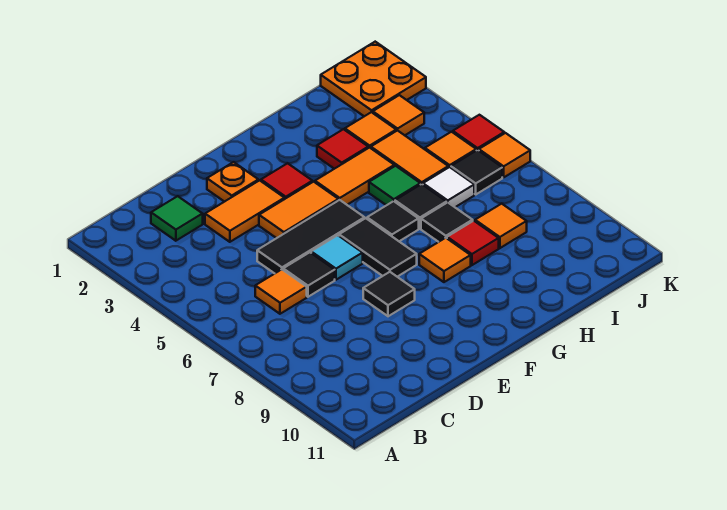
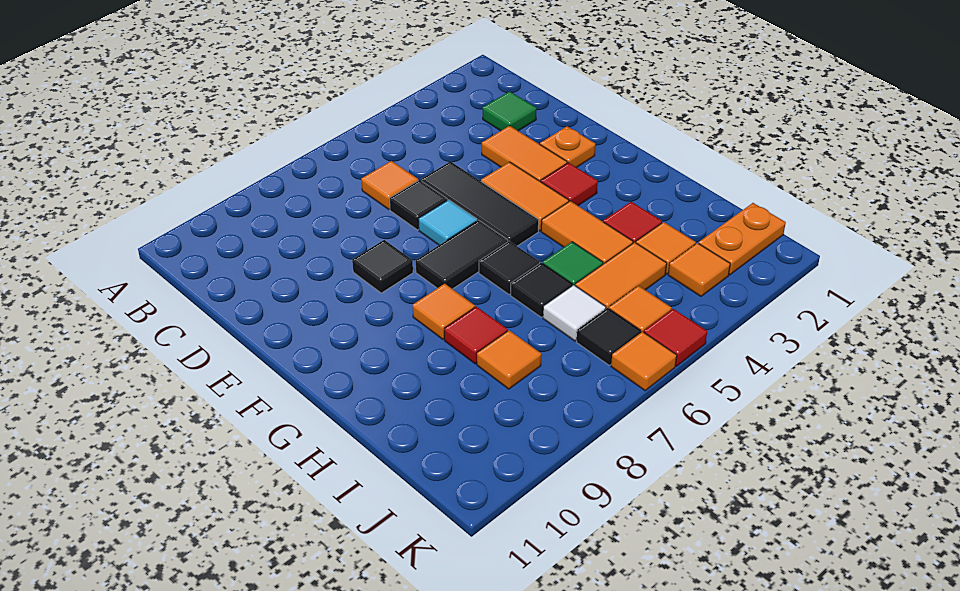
black tile H7 level 1 -> none
orange plate J1:K2 level 1 -> orange plate J1:J2 level 1

